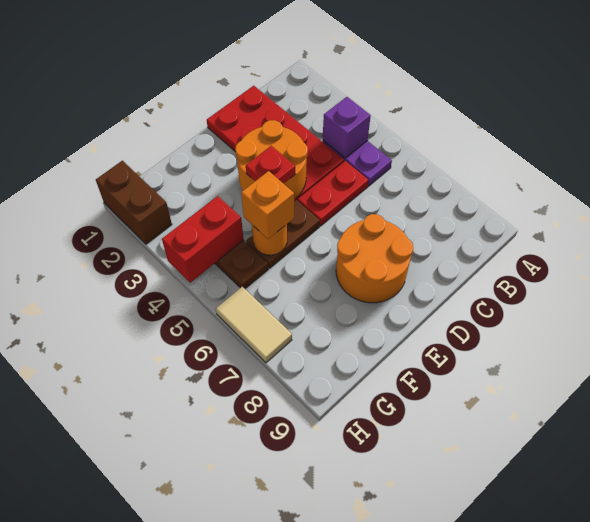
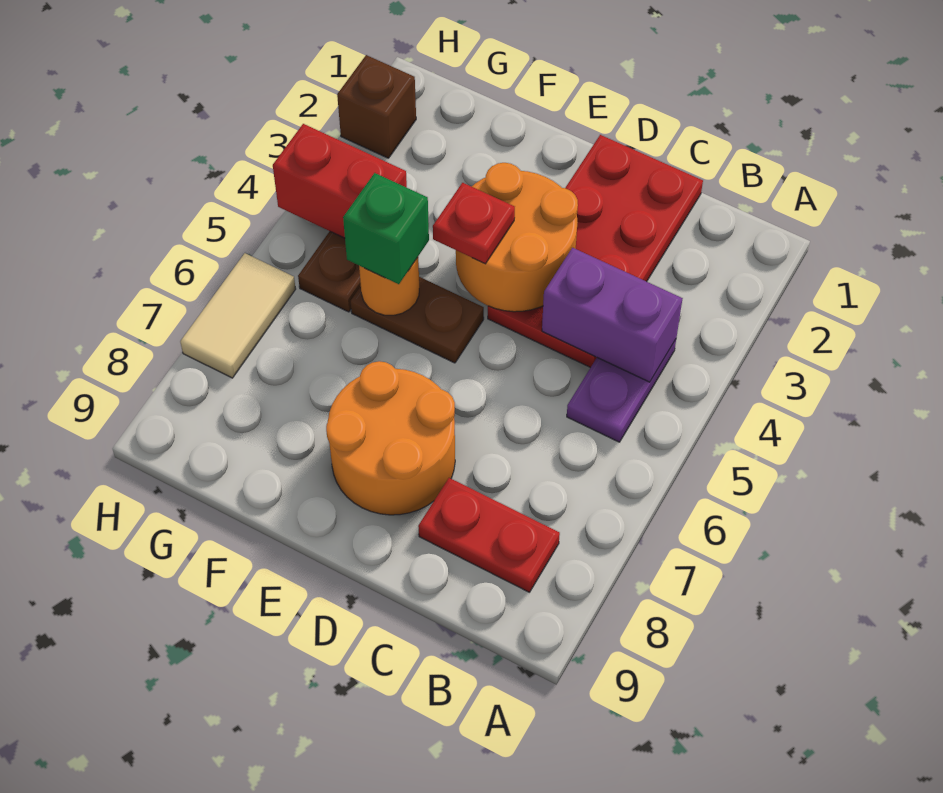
purple brick B4 level 2 -> purple brick B4:C4 level 2
red plate C5:D5 level 1 -> red plate B8:C8 level 1
orange brick F5 level 3 -> green brick F5 level 3
brown brick H1:H2 level 1 -> brown brick H2 level 1

